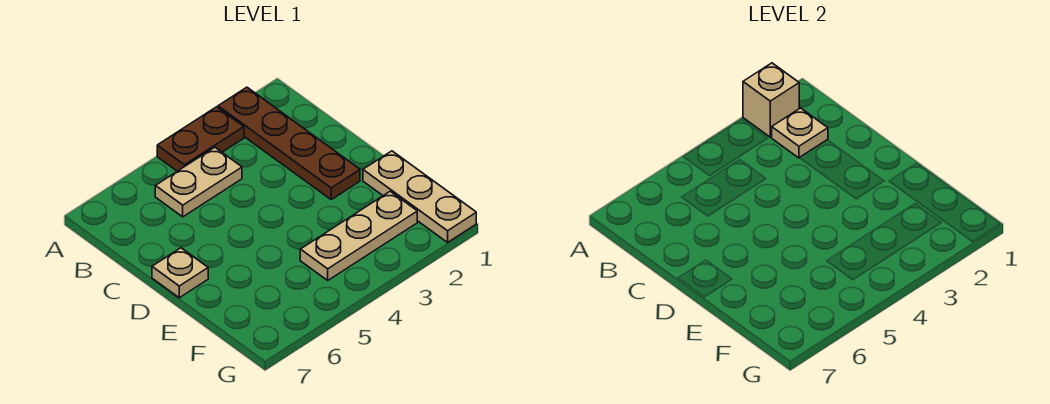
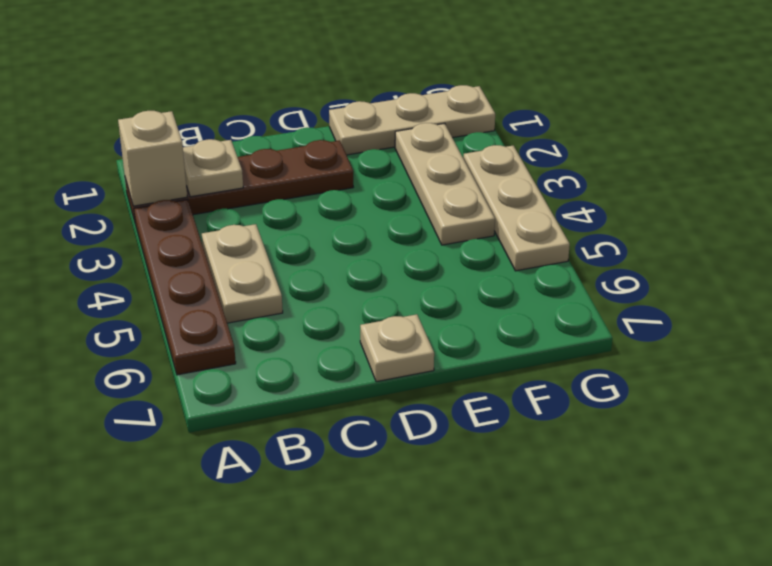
brown plate A3:A4 level 1 -> brown plate A3:A6 level 1
none -> tan plate G3:G5 level 1

